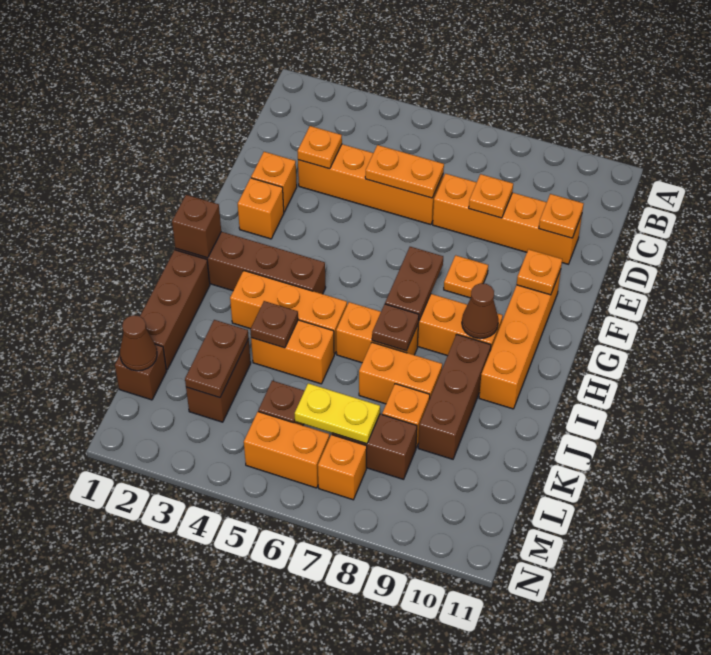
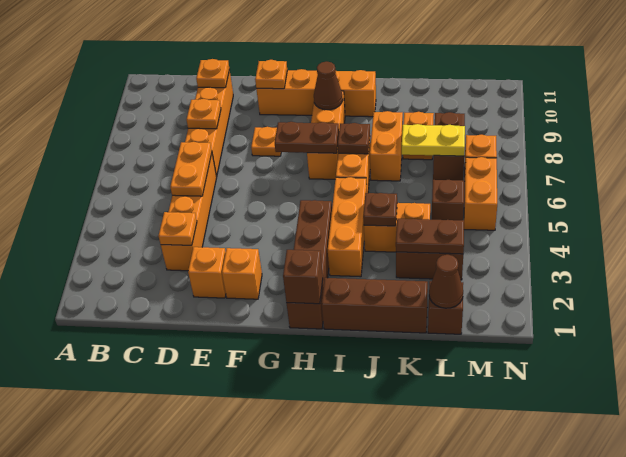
brown brick I9:K9 level 1 -> none
orange brick J4:J5 level 1 -> orange brick J4:K4 level 1
yellow plate L6:L7 level 2 -> yellow plate K7:L7 level 2

